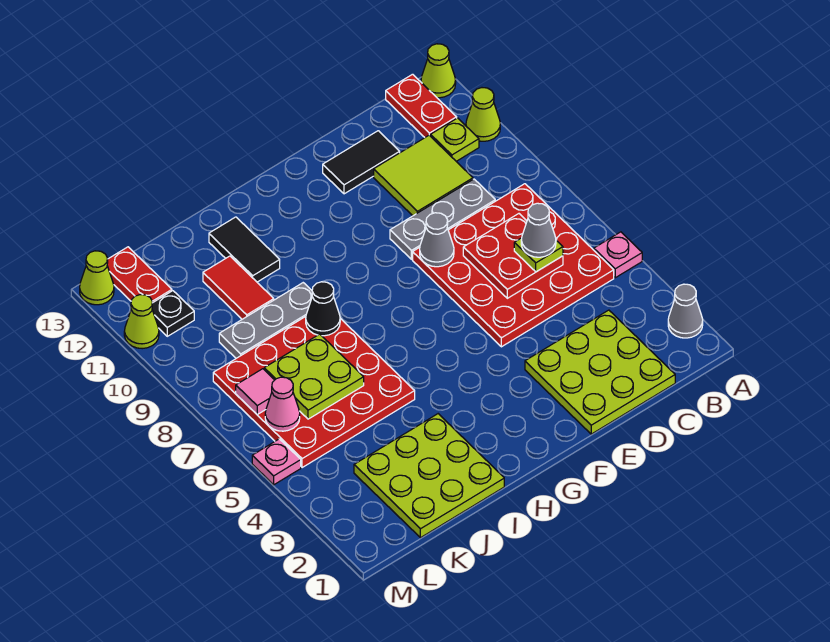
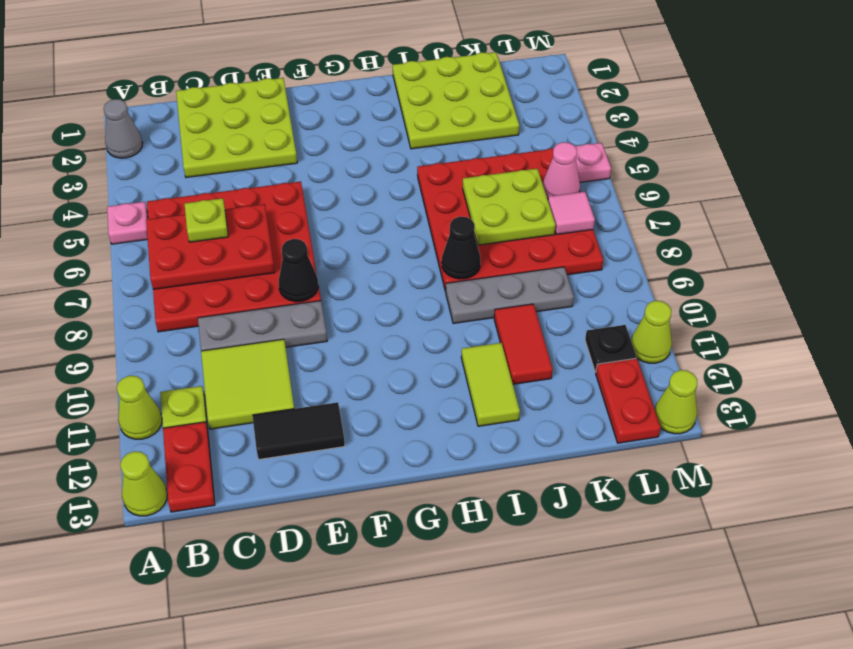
red plate C6:D7 level 2 -> red plate B6:D7 level 2
grey cone C6 level 4 -> none
grey cone E8 level 2 -> black cone E8 level 2
black tile I11:I12 level 1 -> lime tile I11:I12 level 1

